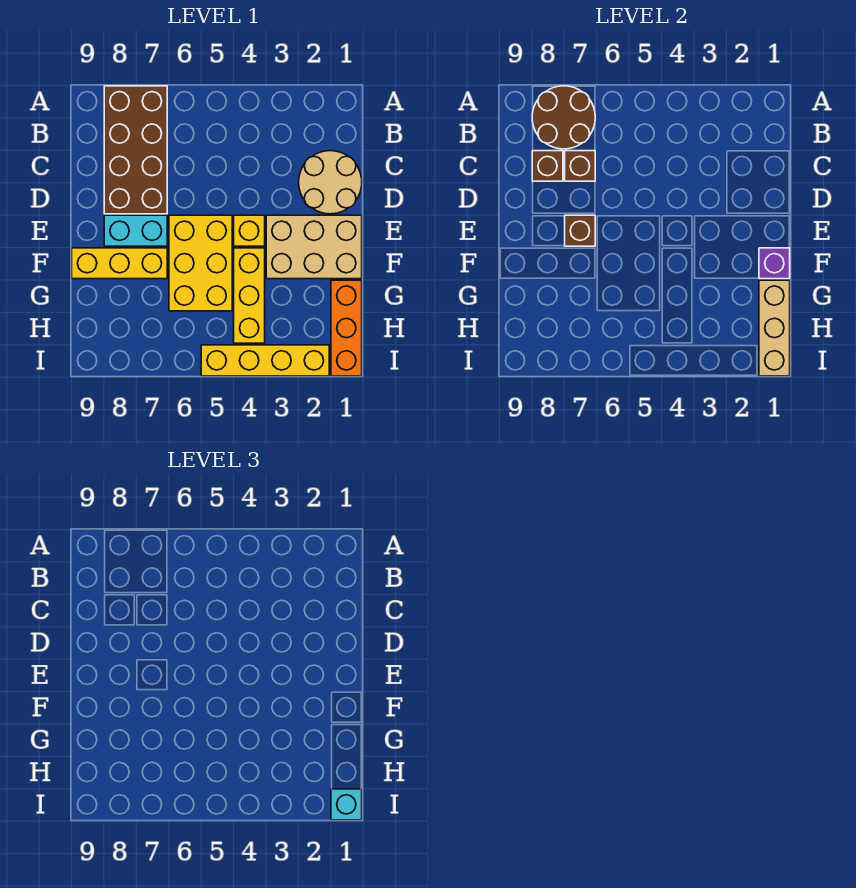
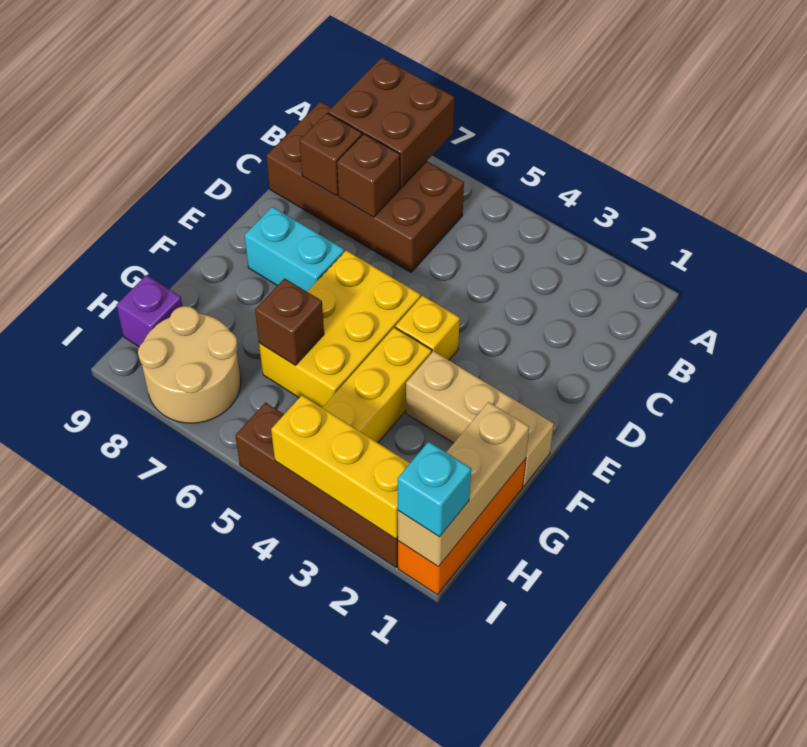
brown brick A7:D8 level 1 -> brown brick B6:C9 level 1
brown round brick A7:B8 level 2 -> brown brick A7:B8 level 2
tan round brick C1:D2 level 1 -> tan round brick H7:I8 level 1
tan brick E1:F3 level 1 -> tan brick F1:F3 level 1
brown brick E7 level 2 -> brown brick G6 level 2
purple brick F1 level 2 -> purple brick H9 level 1
yellow brick F7:F9 level 1 -> yellow brick I2:I4 level 2
yellow brick I2:I5 level 1 -> brown brick I2:I5 level 1

